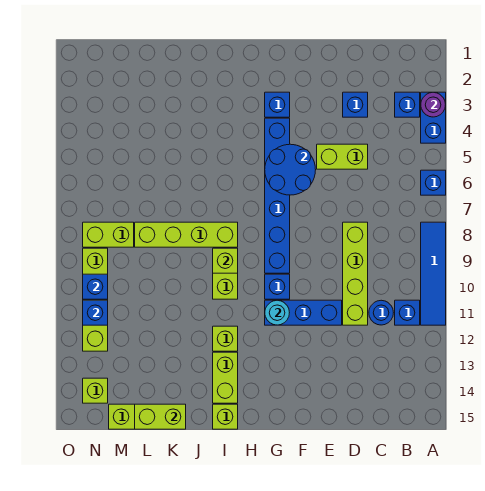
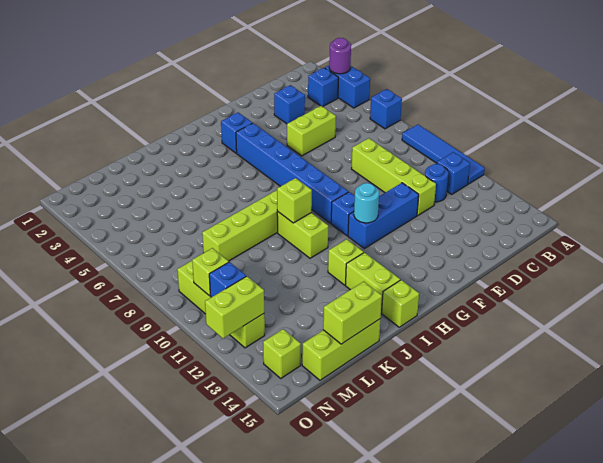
blue round brick F5:G6 level 2 -> none
lime brick M8:N8 level 1 -> lime brick N12:O12 level 2
blue brick N10 level 2 -> lime brick N10 level 2

